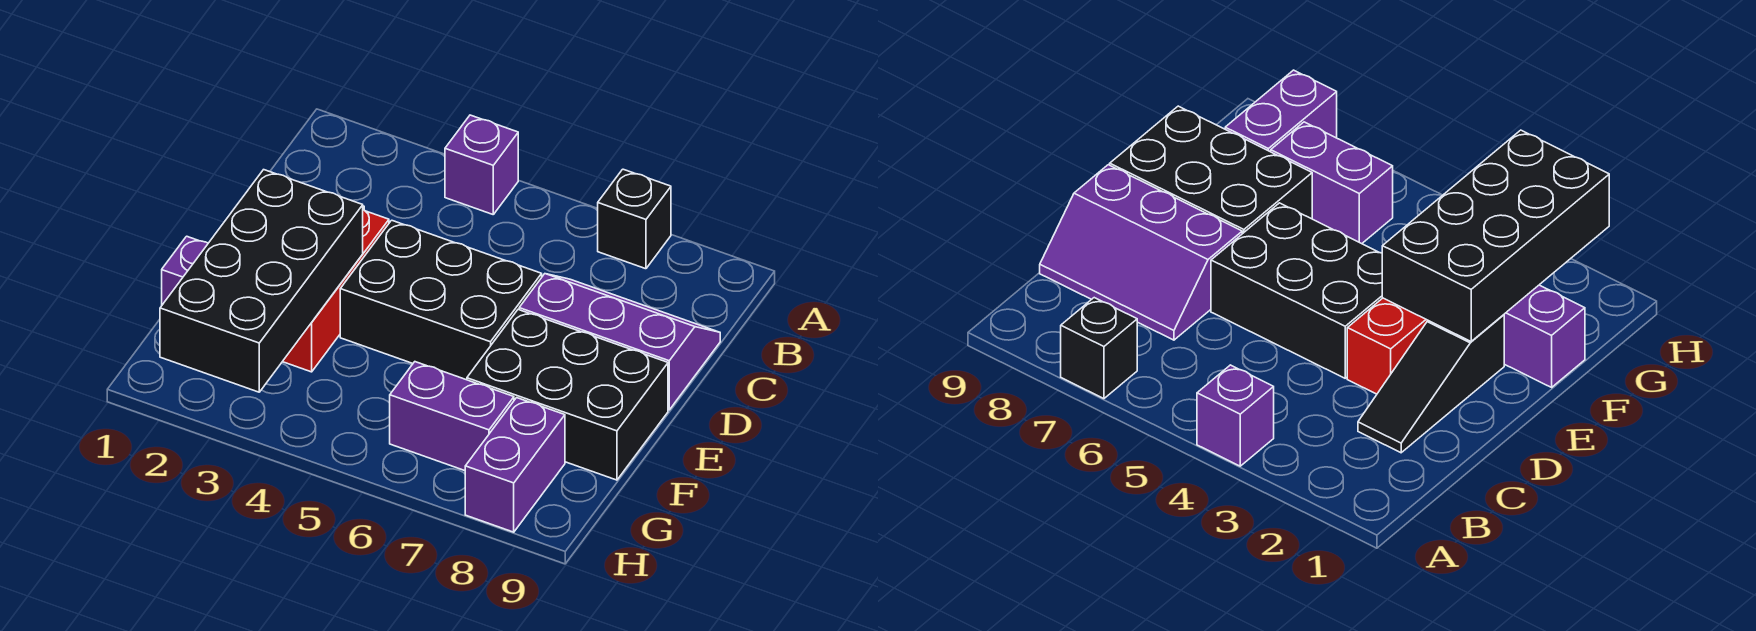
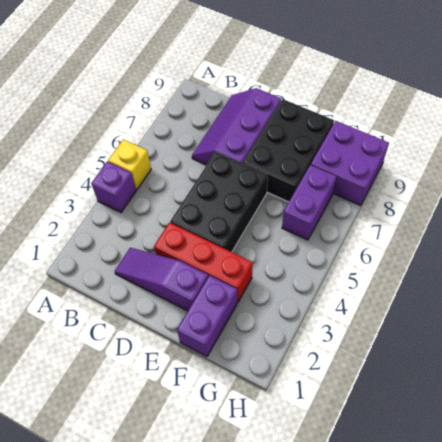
none -> yellow brick A5 level 1
black brick A7 level 1 -> none
black slope C2:E2 level 1 top E -> purple slope C2:E2 level 1 top E
black brick E2:H3 level 2 -> none
purple brick G8:H8 level 1 -> purple brick G8:H9 level 1

